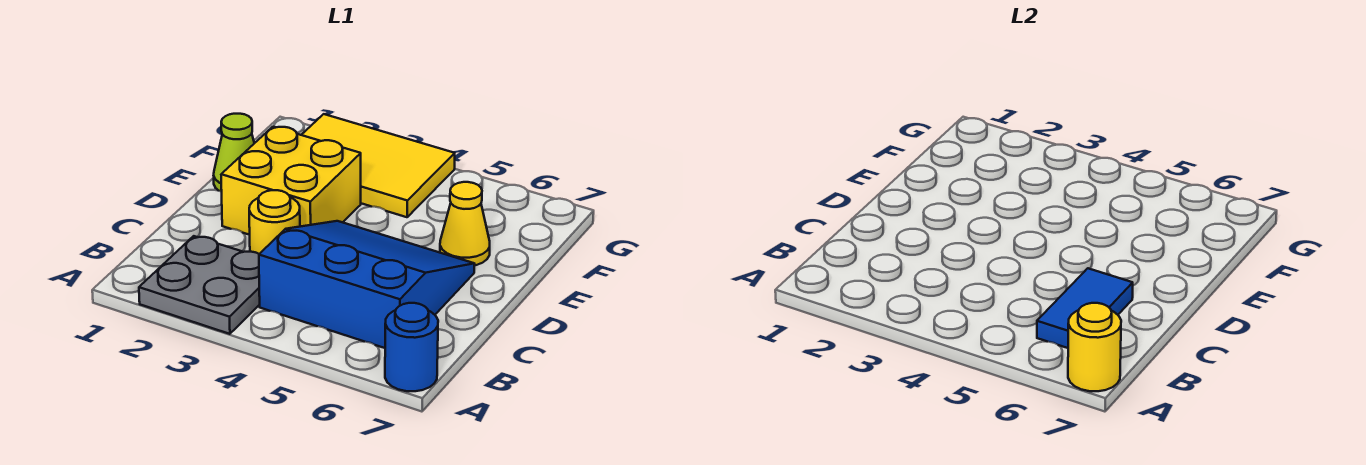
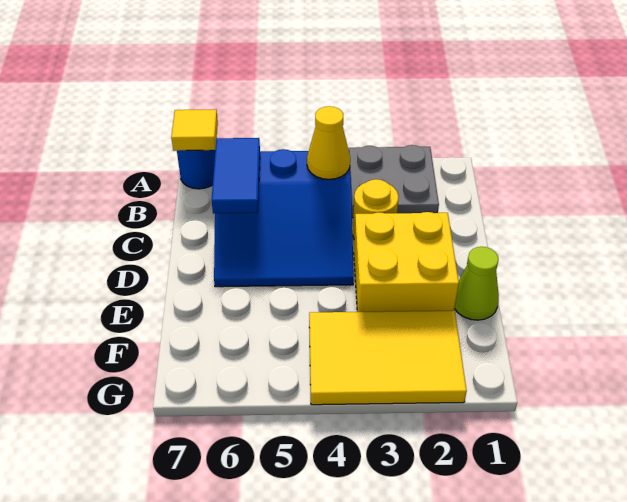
yellow round brick A7 level 2 -> yellow tile A7 level 2
yellow cone E6 level 1 -> yellow cone B4 level 2

